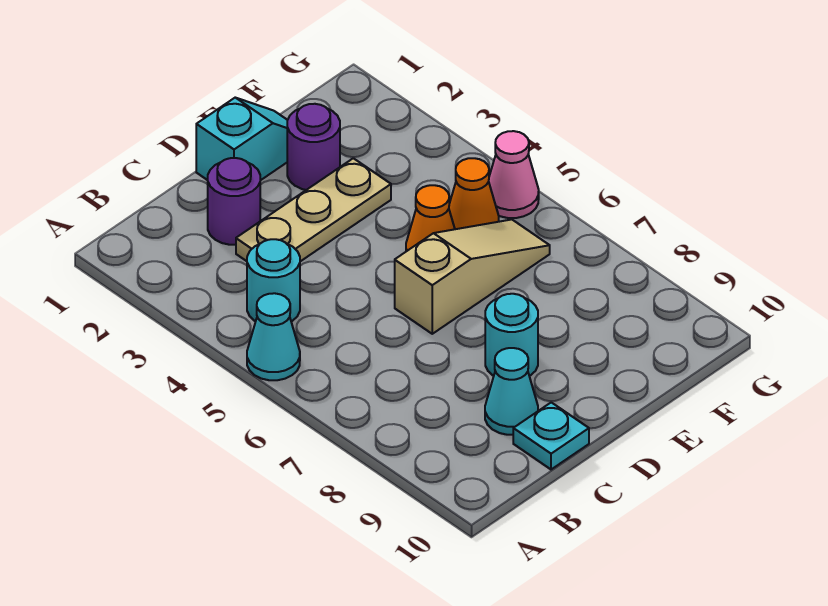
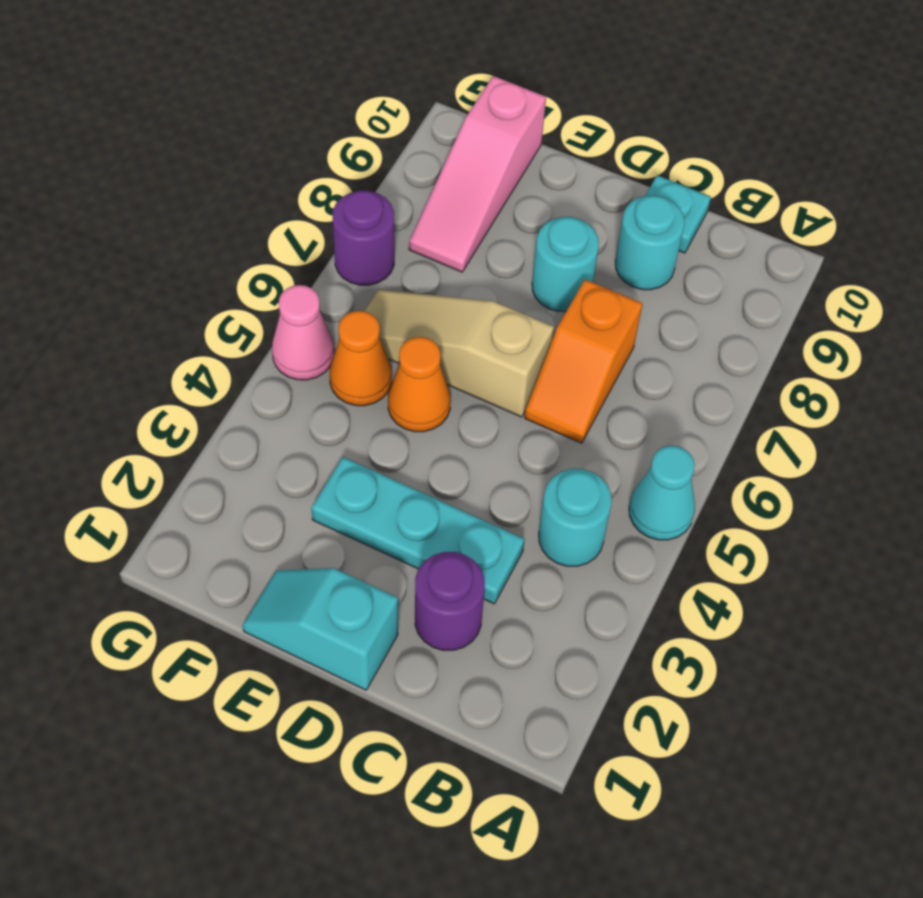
tan plate C3:E3 level 1 -> cyan plate C3:E3 level 1
none -> orange slope C6:C7 level 1 top 7
cyan cone C9 level 1 -> cyan round brick C9 level 1
purple round brick E2 level 1 -> purple round brick G7 level 1
none -> pink slope F8:F10 level 1 top 10

